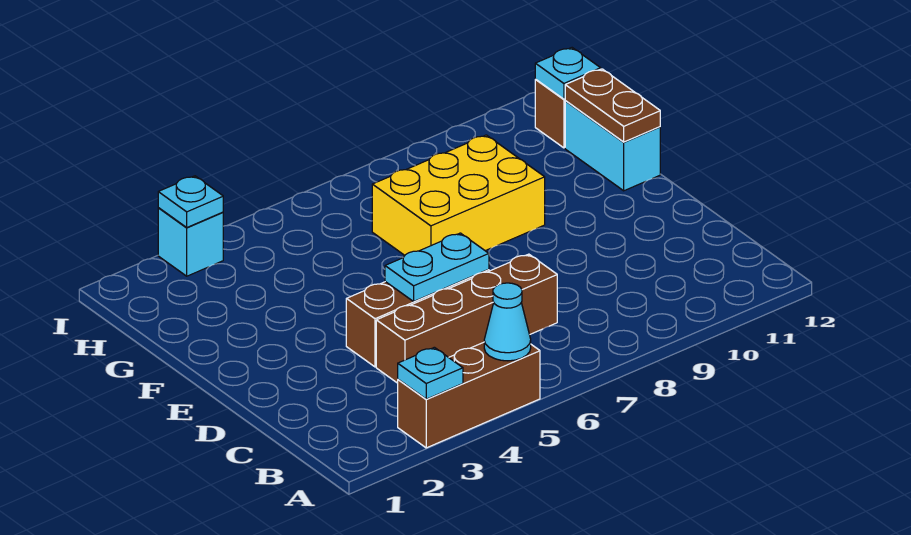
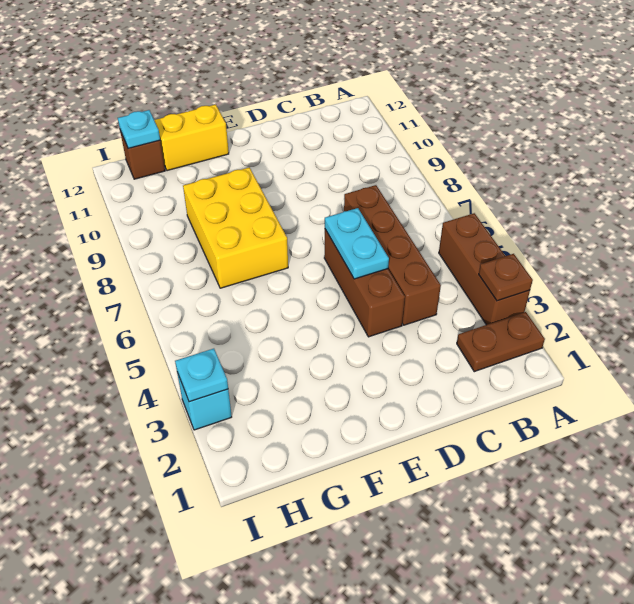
cyan plate A3 level 2 -> brown plate A3 level 2
cyan cone A5 level 2 -> none
cyan brick F12:G12 level 1 -> yellow brick F12:G12 level 1
brown plate F12:G12 level 2 -> brown plate A2:B2 level 1

